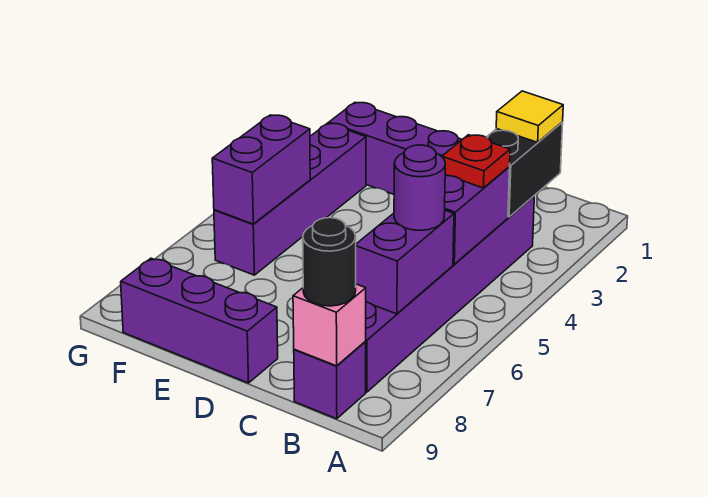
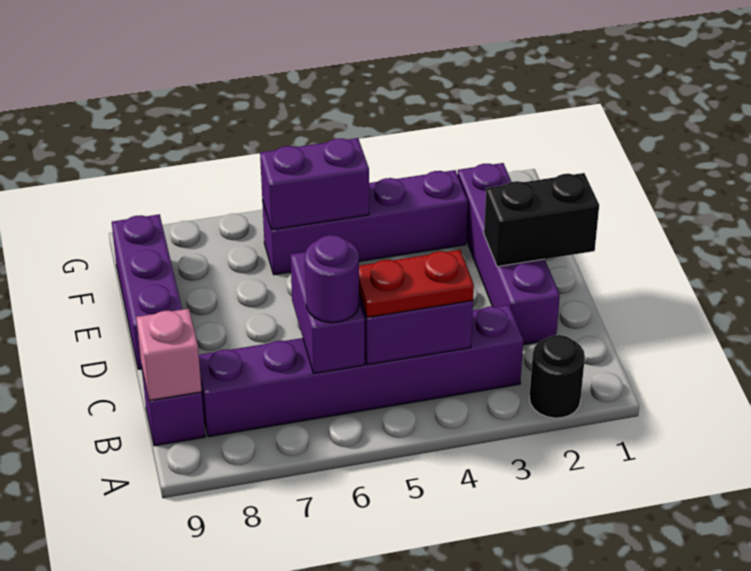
black brick B2:B3 level 2 -> black brick D1:D2 level 2
yellow tile B2 level 3 -> none
red plate B4 level 3 -> red plate B4:B5 level 3
purple brick B6:B7 level 2 -> purple brick B6:C6 level 2
black round brick B9 level 3 -> black round brick A2 level 1

